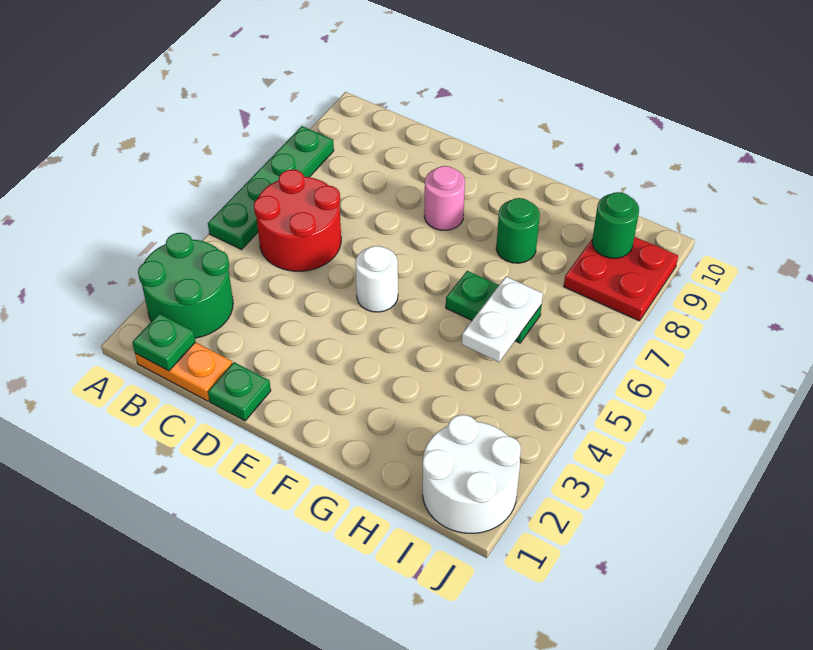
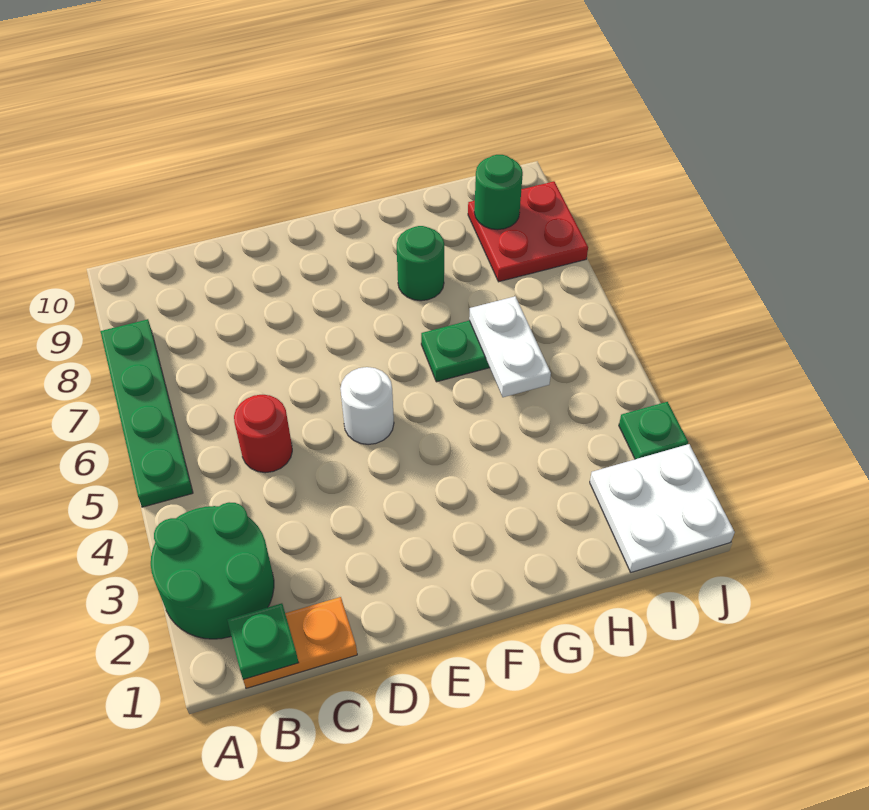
red round brick B5:C6 level 1 -> red round brick C5 level 1
green plate D1 level 1 -> green plate J3 level 1
pink round brick E8 level 1 -> none
white round brick I1:J2 level 1 -> white plate I1:J2 level 1

